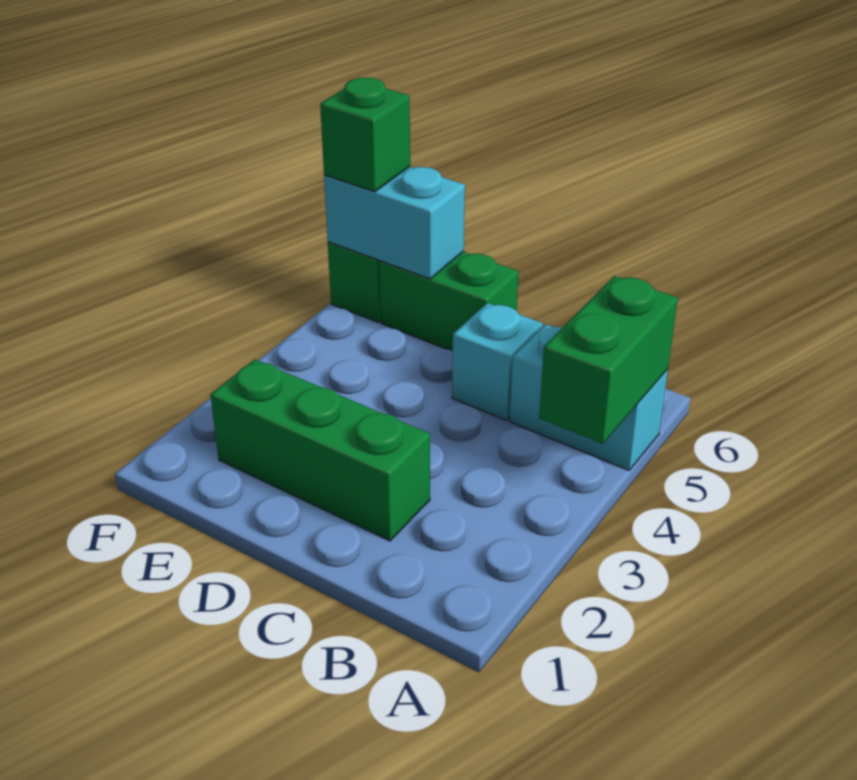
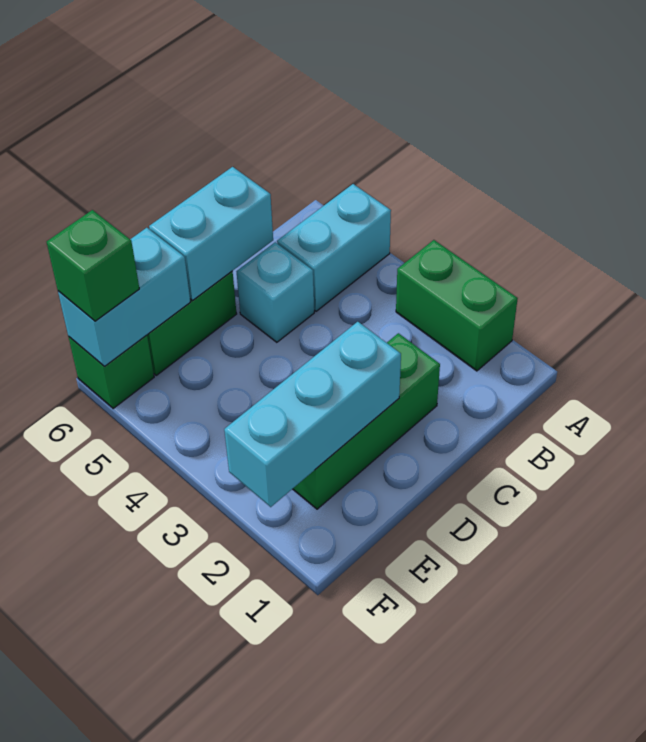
green brick A4:A5 level 2 -> green brick A2:A3 level 1
none -> cyan brick C6:D6 level 2
none -> cyan brick D2:F2 level 2

